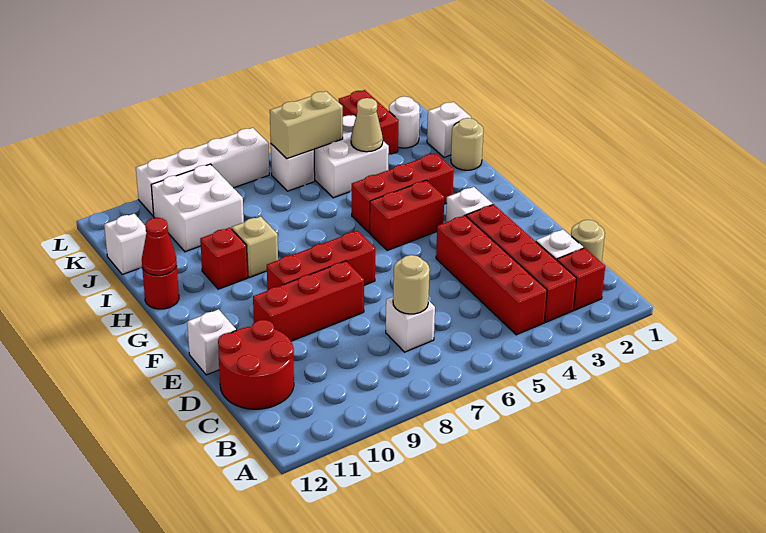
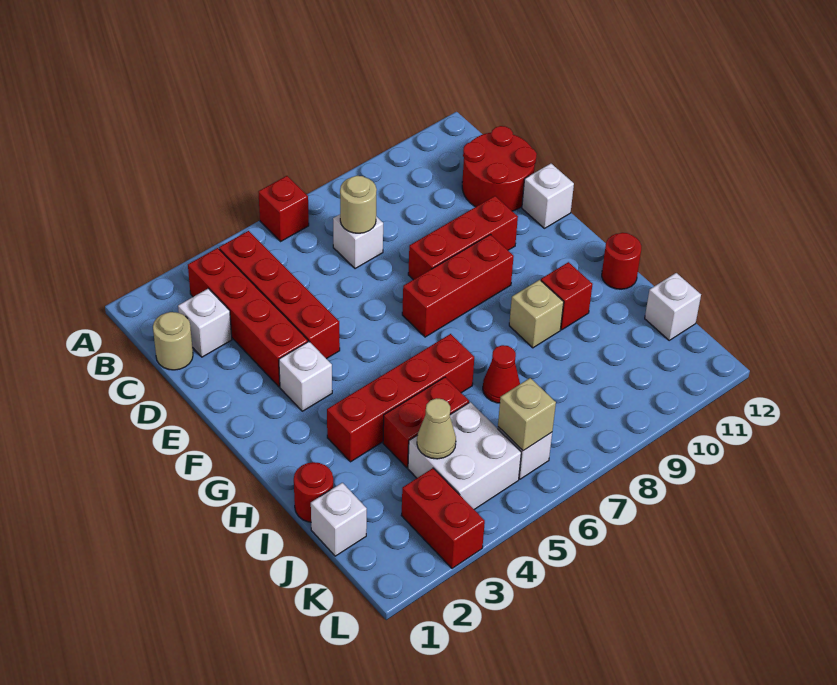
red brick B2 level 1 -> red brick A6 level 1
red brick G4:G5 level 1 -> red brick I4:I5 level 1
red brick H3:H5 level 1 -> red brick H3:H6 level 1
red cone H12 level 2 -> red cone I7 level 1
tan round brick I1 level 1 -> red round brick I1 level 1
white brick J9:K10 level 1 -> none
white round brick K2 level 1 -> none
tan brick K5:K6 level 2 -> tan brick K6 level 2
white brick L7:L10 level 1 -> none

